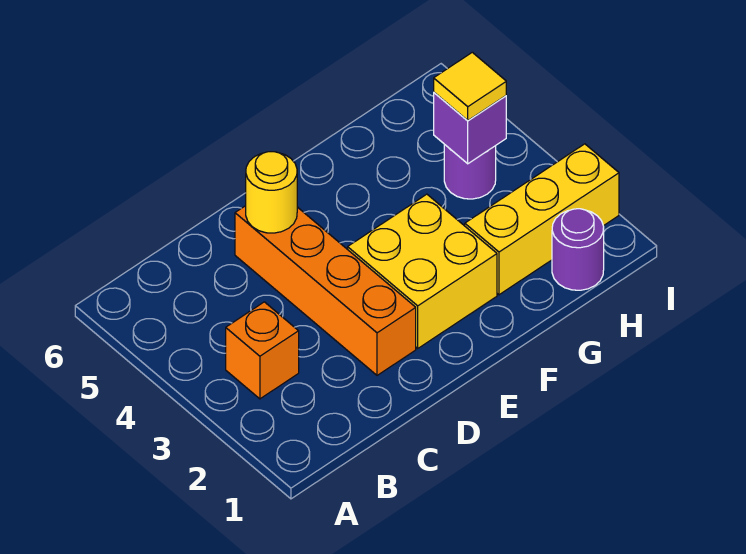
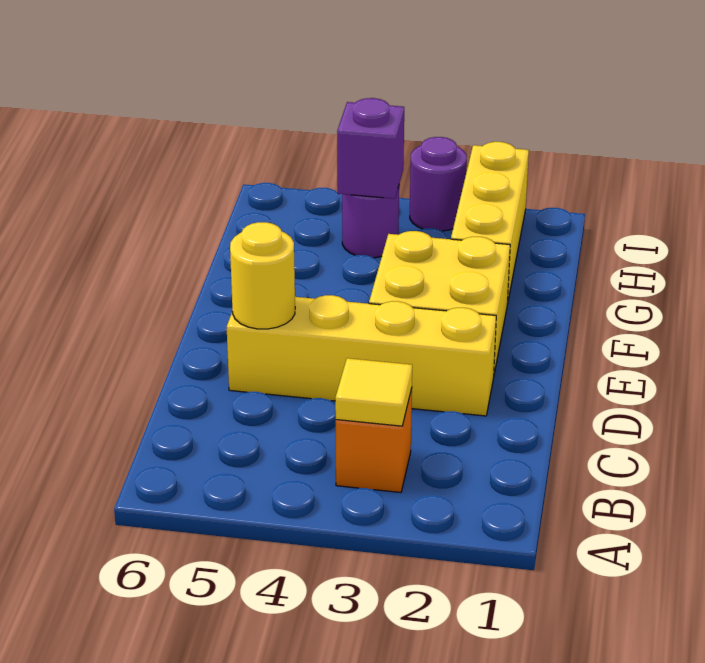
orange brick D2:D5 level 1 -> yellow brick D2:D5 level 1
purple round brick H1 level 1 -> purple round brick I3 level 1
yellow tile H4 level 3 -> yellow tile B3 level 2

